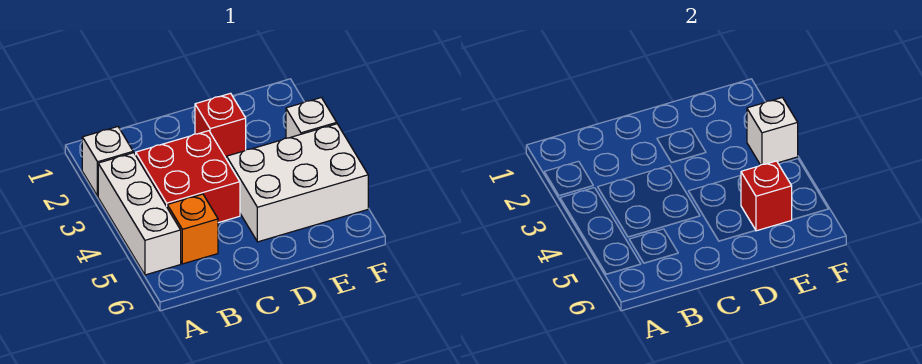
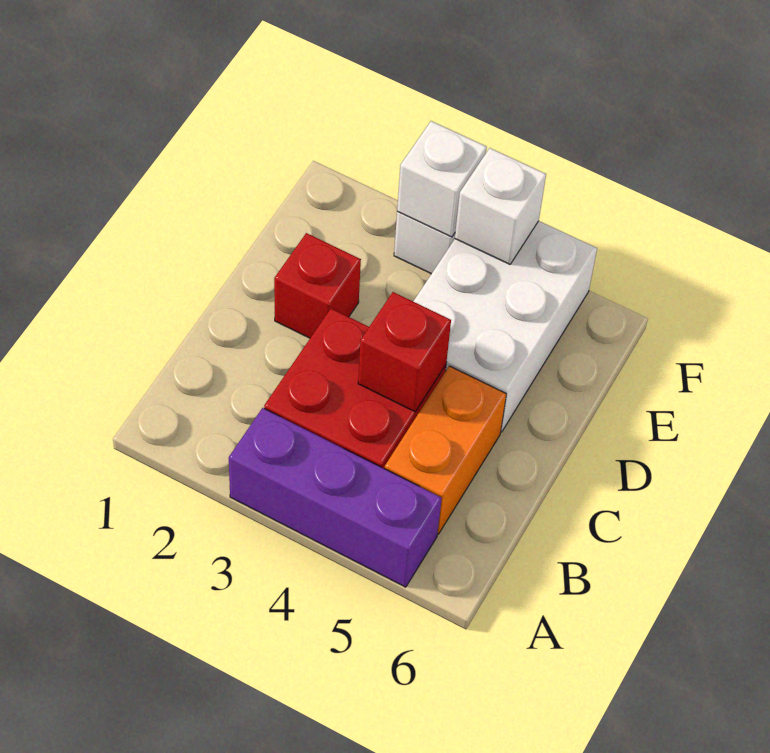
white brick A2 level 1 -> white brick F4 level 2
white brick A3:A5 level 1 -> purple brick A3:A5 level 1
orange brick B5 level 1 -> orange brick B5:C5 level 1
red brick E5 level 2 -> red brick C4 level 2

